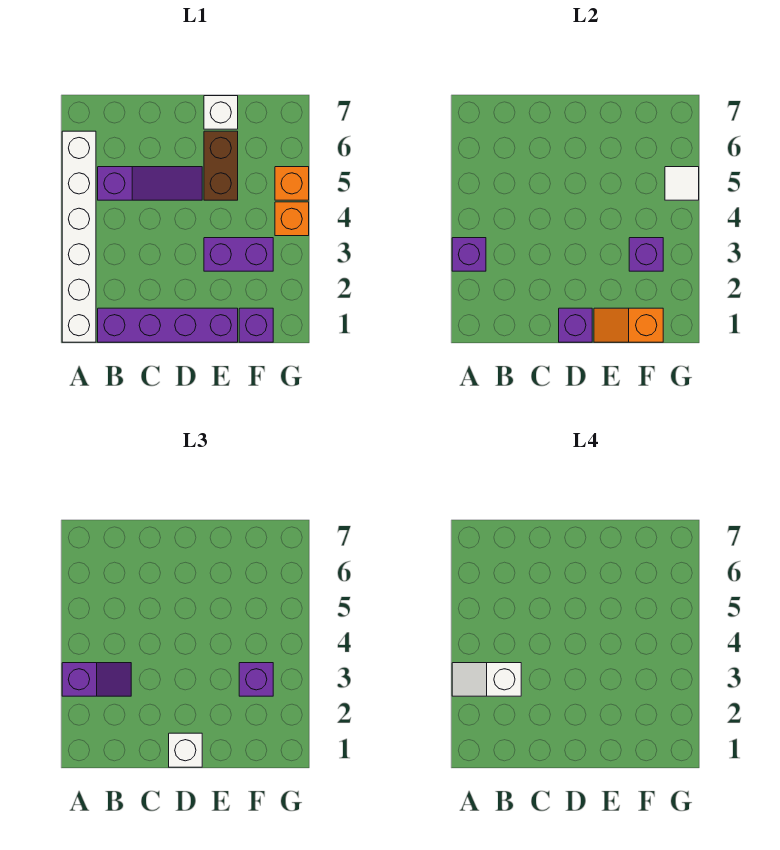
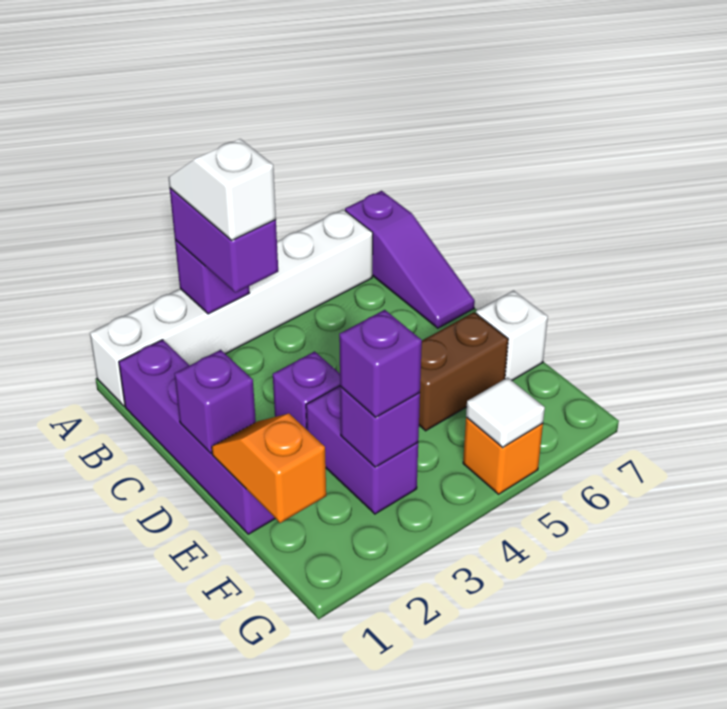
purple slope A3:B3 level 3 top A -> purple brick A3:B3 level 3
purple slope B5:D5 level 1 top B -> purple slope A7:C7 level 1 top A
white brick D1 level 3 -> none
purple brick F1 level 1 -> purple brick D3 level 1
orange brick G4 level 1 -> none

